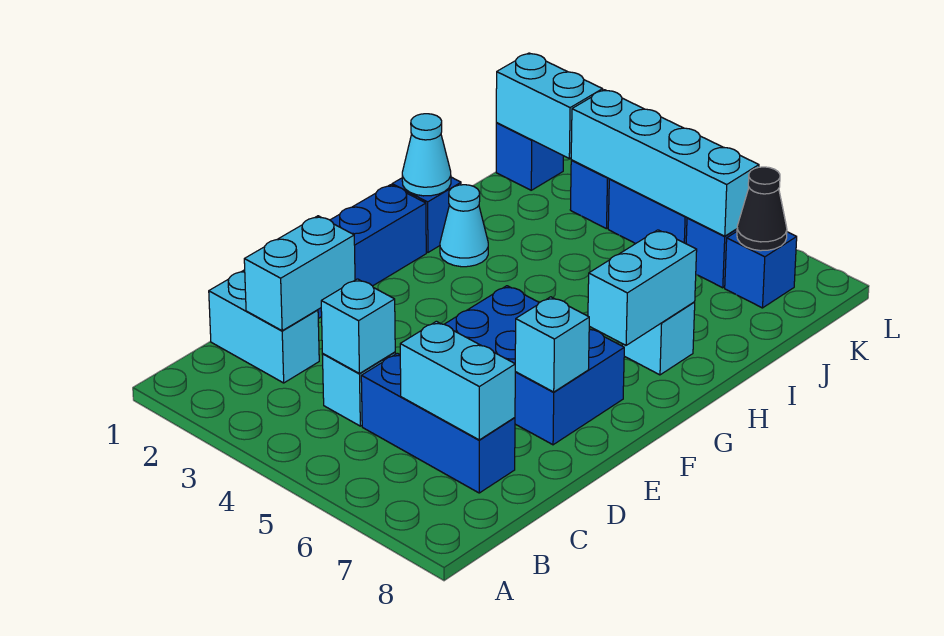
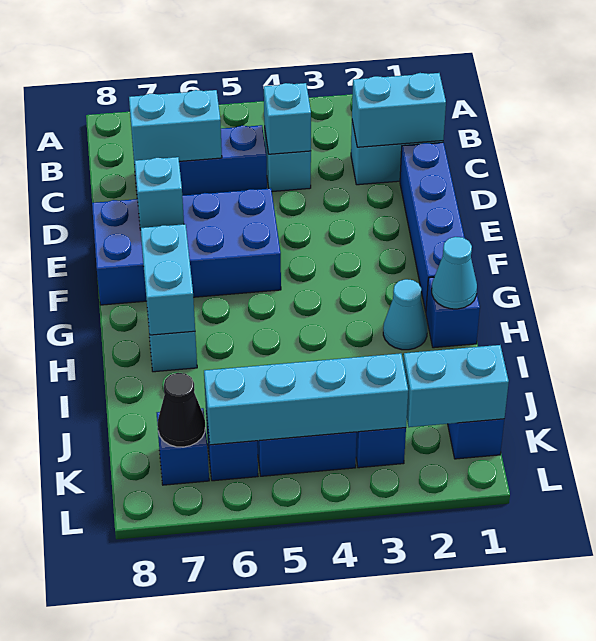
cyan brick C2:D2 level 2 -> cyan brick C1:C2 level 2
blue brick E5:F7 level 1 -> blue brick E5:F8 level 1

